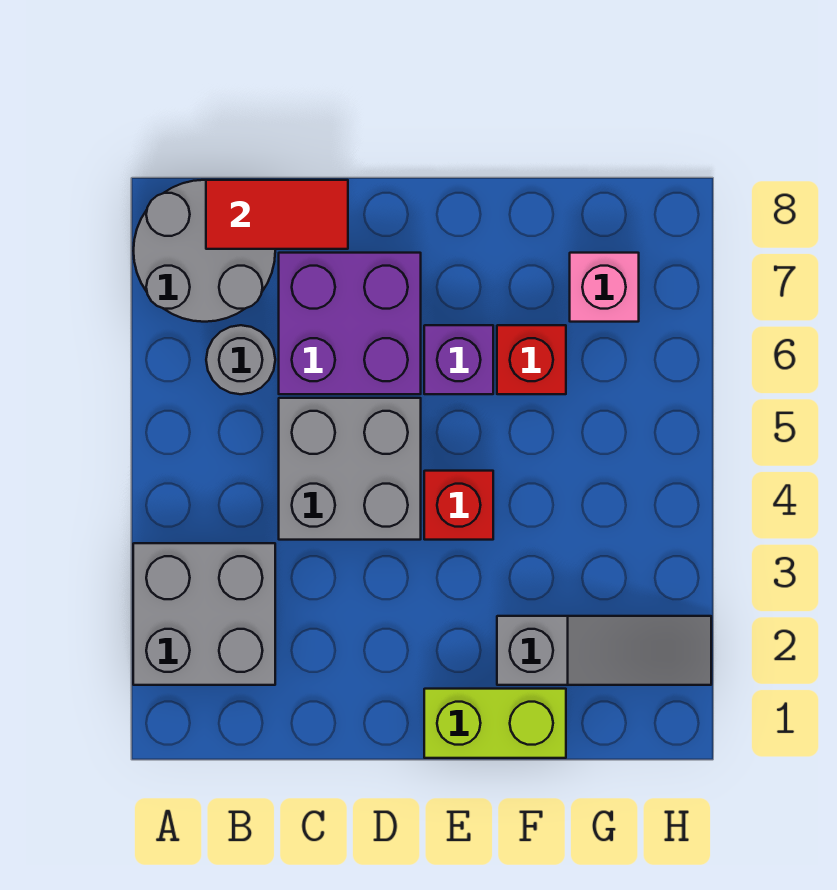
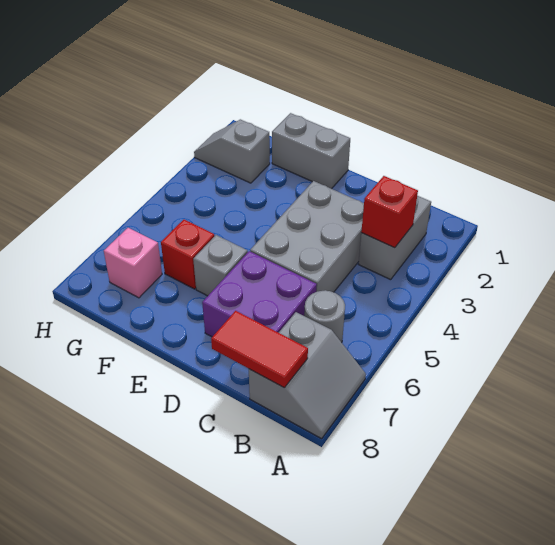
grey brick A2:B3 level 1 -> grey brick B2:B3 level 1
grey round brick A7:B8 level 1 -> grey slope A7:B8 level 1 top B
grey brick C4:D5 level 1 -> grey brick C3:D5 level 1
lime brick E1:F1 level 1 -> grey brick E1:F1 level 1
red brick E4 level 1 -> red brick B3 level 2
purple brick E6 level 1 -> grey brick E6 level 1
grey slope F2:H2 level 1 top F -> grey slope G2:H2 level 1 top G

